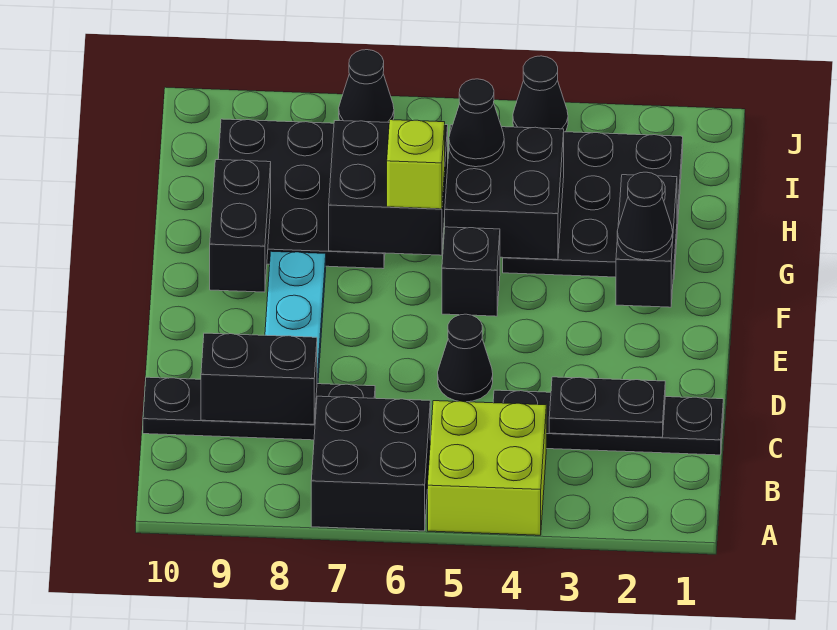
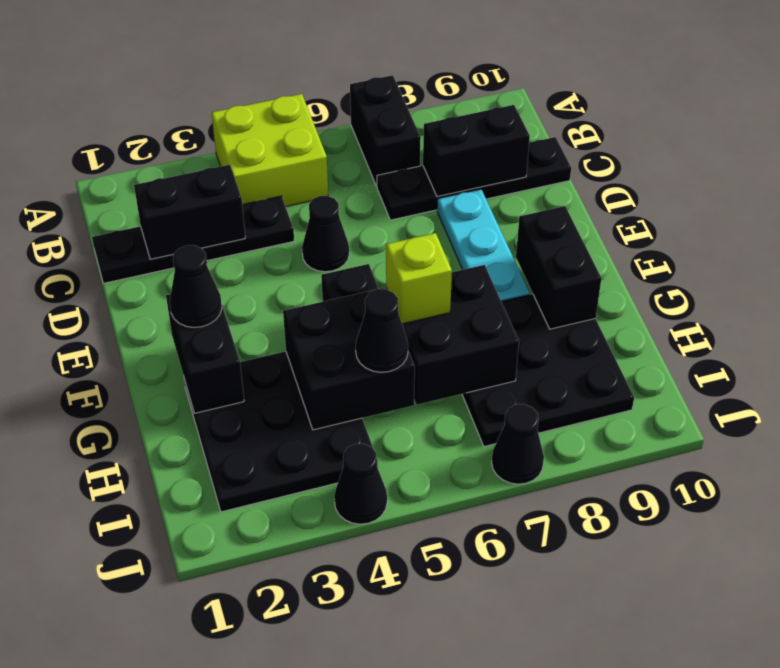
black brick A6:B7 level 1 -> black brick A7:B7 level 1
black plate C2:C3 level 2 -> black brick C2:C3 level 2

